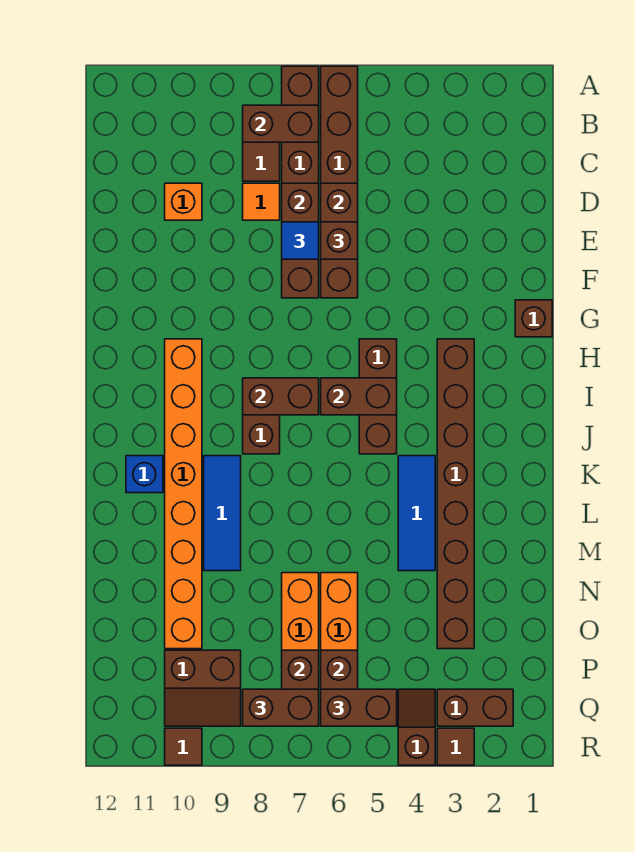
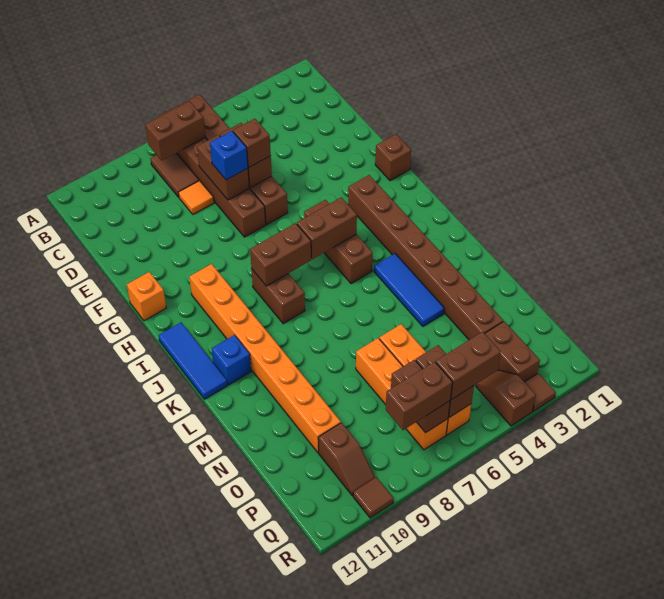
orange brick D10 level 1 -> orange brick G12 level 1
blue tile E7 level 3 -> blue brick E7 level 3
blue tile K9:M9 level 1 -> blue tile I12:K12 level 1
brown slope P9:Q10 level 1 top P -> brown slope P10:Q10 level 1 top P
brown brick Q2:Q3 level 1 -> brown brick P3:Q3 level 1

